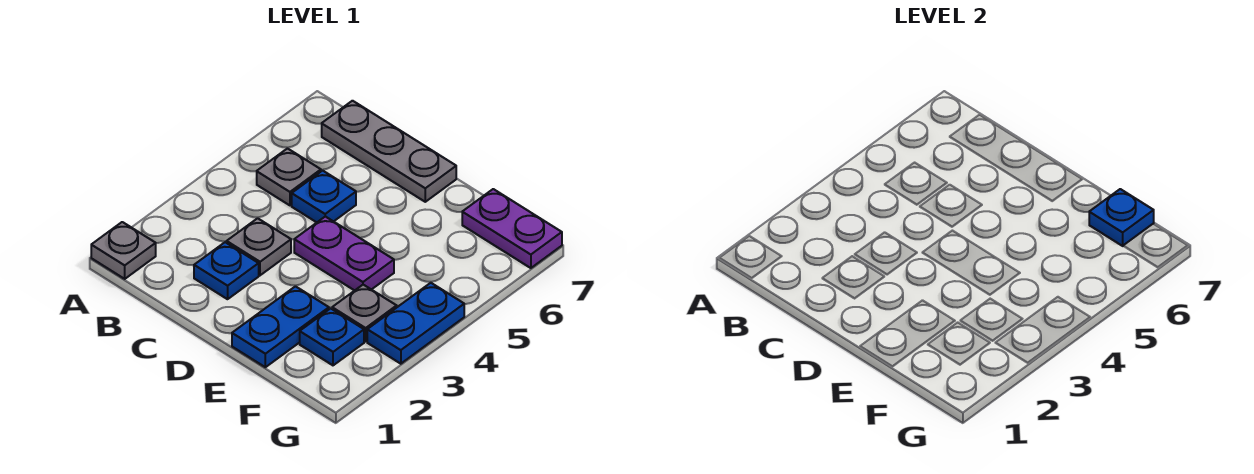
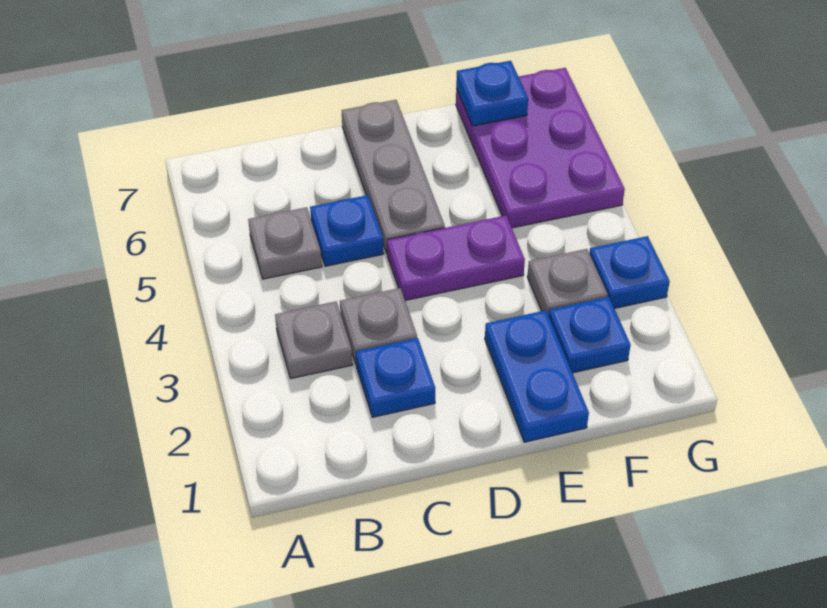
grey plate A1 level 1 -> grey plate B3 level 1
grey plate B7:D7 level 1 -> grey plate D5:D7 level 1
purple plate F7:G7 level 1 -> purple plate F5:G7 level 1
blue plate G3:G4 level 1 -> blue plate G3 level 1

